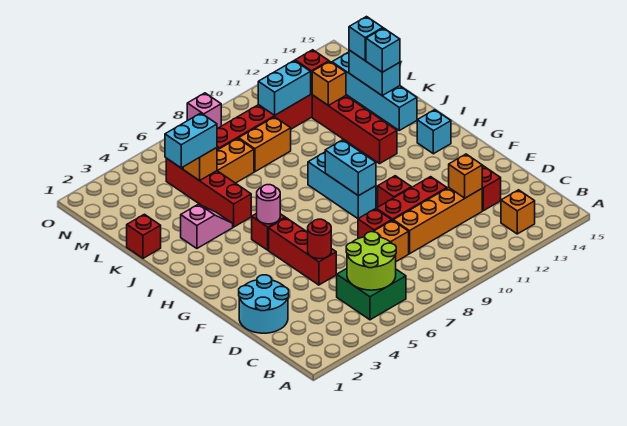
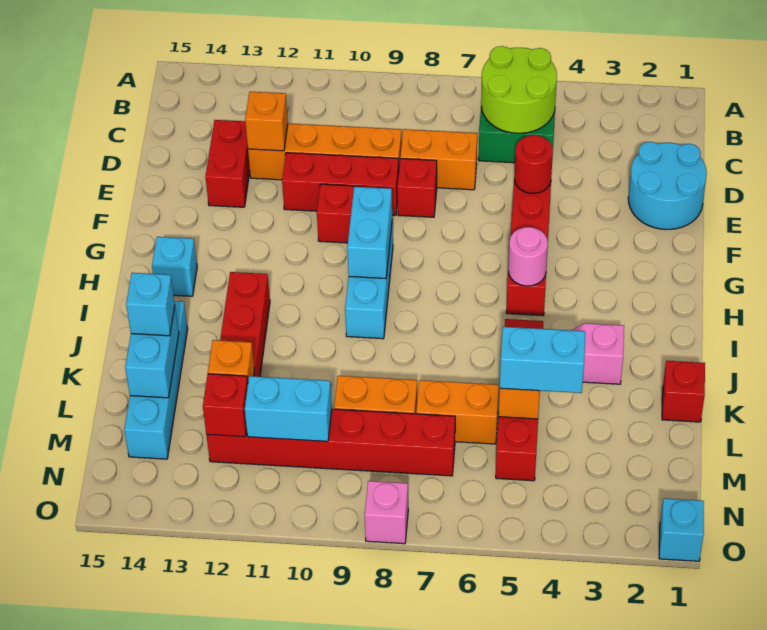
orange brick B13 level 1 -> none
cyan brick L14 level 3 -> cyan brick O1 level 1

